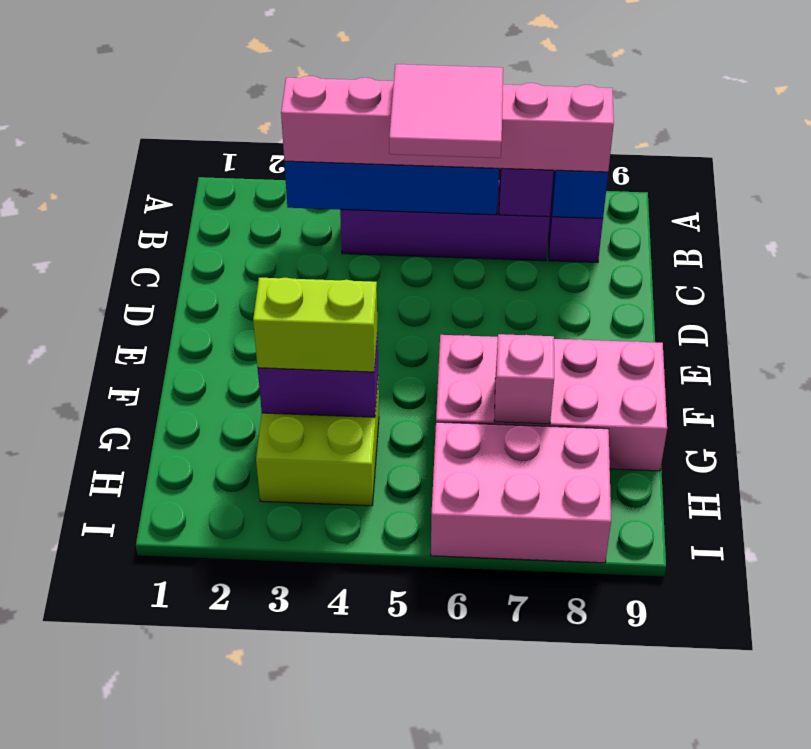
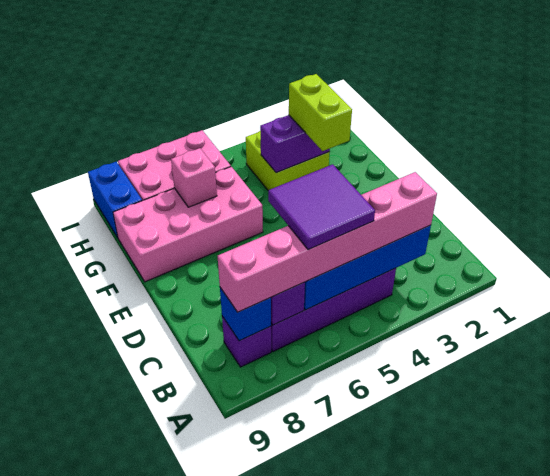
pink tile B5:C6 level 4 -> purple tile B5:C6 level 4
lime brick G3:G4 level 3 -> lime brick F3:G3 level 3
none -> blue brick H9:I9 level 1

